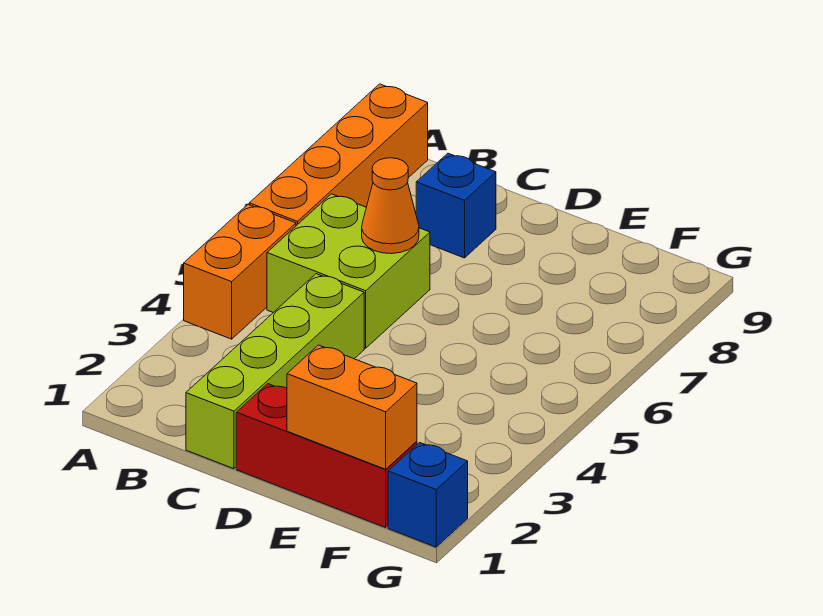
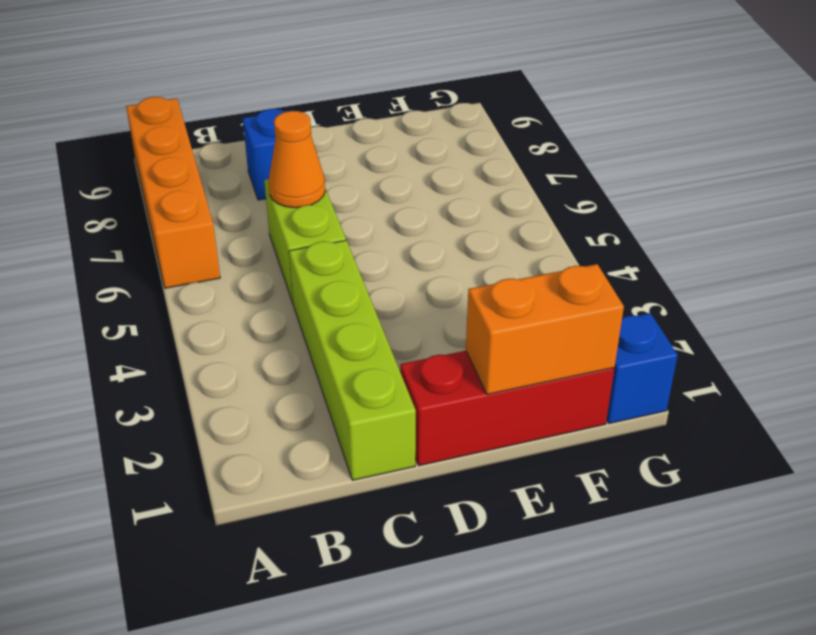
orange brick A4:A5 level 1 -> none
lime brick B5:C6 level 1 -> lime brick C5:C6 level 1

